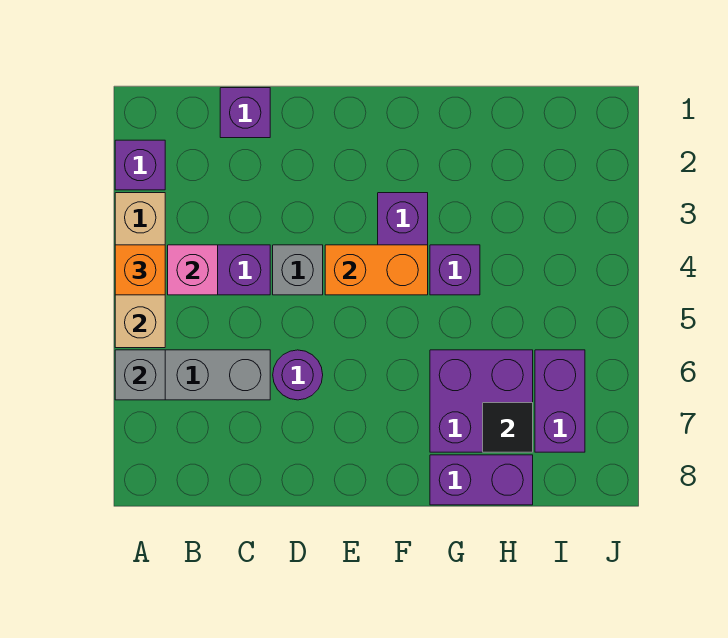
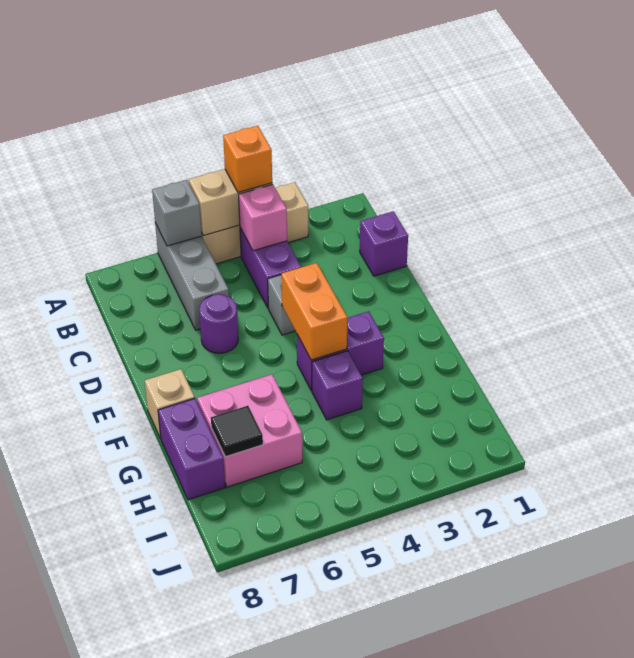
purple brick A2 level 1 -> none
none -> tan brick F8 level 1
purple brick G6:H7 level 1 -> pink brick G6:H7 level 1
purple brick I6:I7 level 1 -> none

